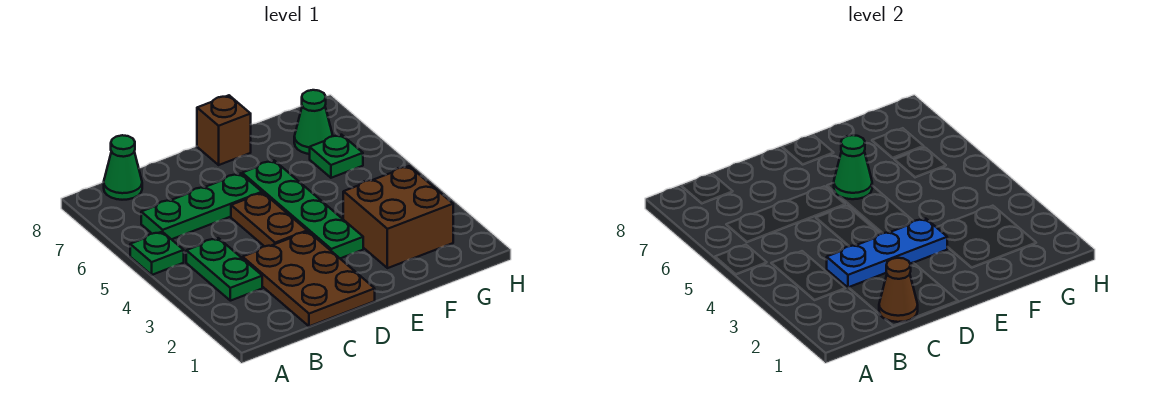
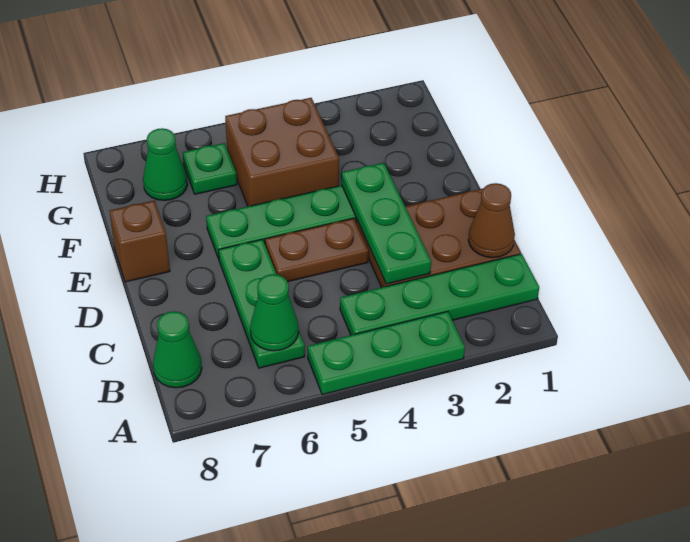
green plate A5 level 1 -> green plate A3:A5 level 1
green plate B3:B4 level 1 -> green plate B1:B4 level 1
blue plate C3:E3 level 2 -> green plate C3:E3 level 2
green cone E6 level 2 -> green cone B6 level 2
brown brick F2:G3 level 1 -> brown brick F4:G5 level 1

